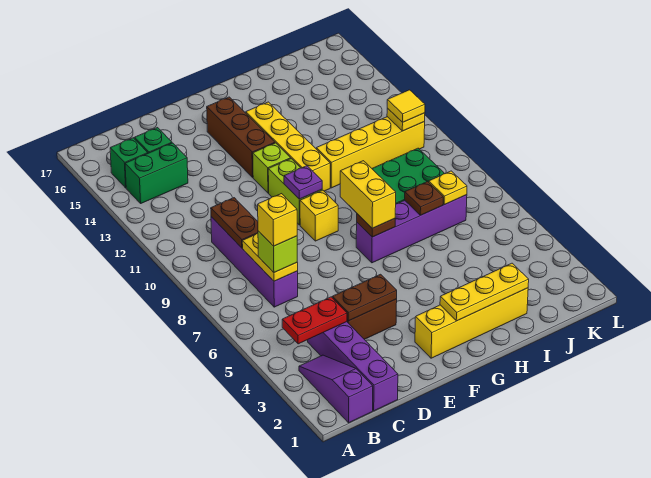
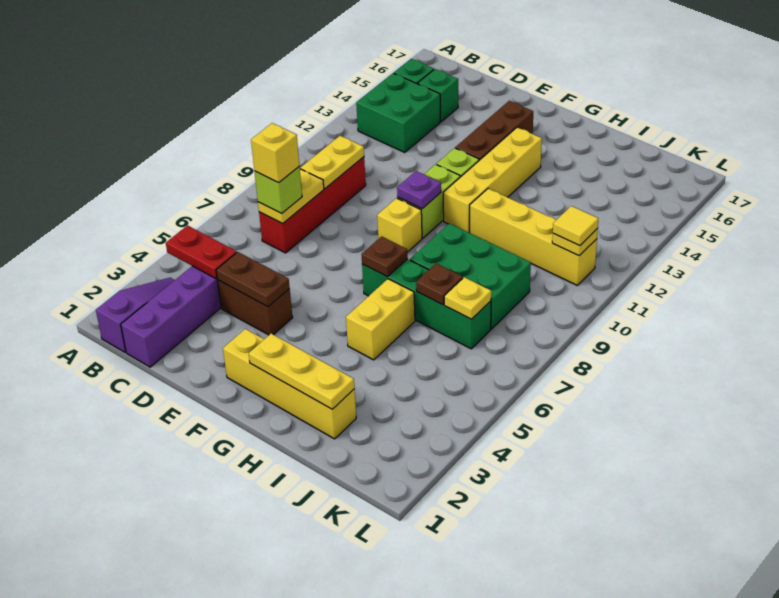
green brick B14:C14 level 1 -> green brick B13:C14 level 1
purple brick C7:C10 level 1 -> red brick C7:C10 level 1
brown plate C9:C10 level 2 -> yellow plate C9:C10 level 2
purple brick G7:J7 level 1 -> green brick G7:J7 level 1
yellow brick G7:G8 level 3 -> yellow brick H5:H6 level 1

